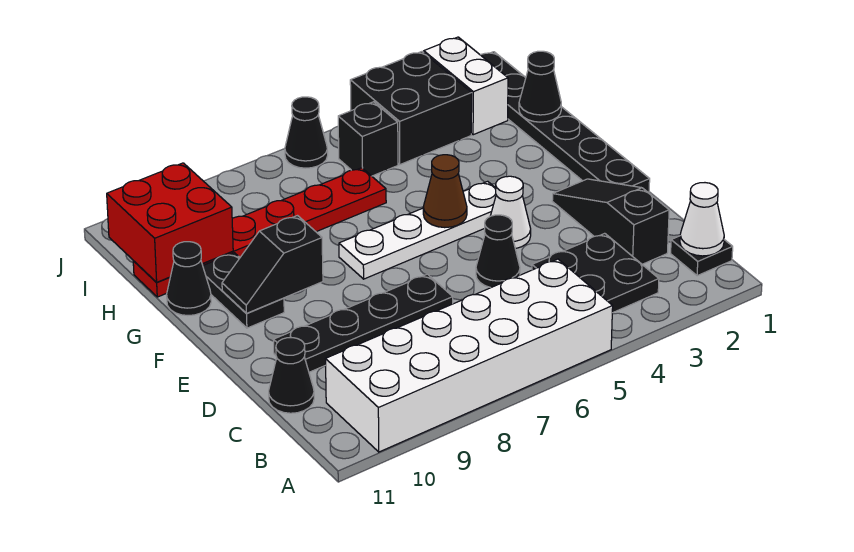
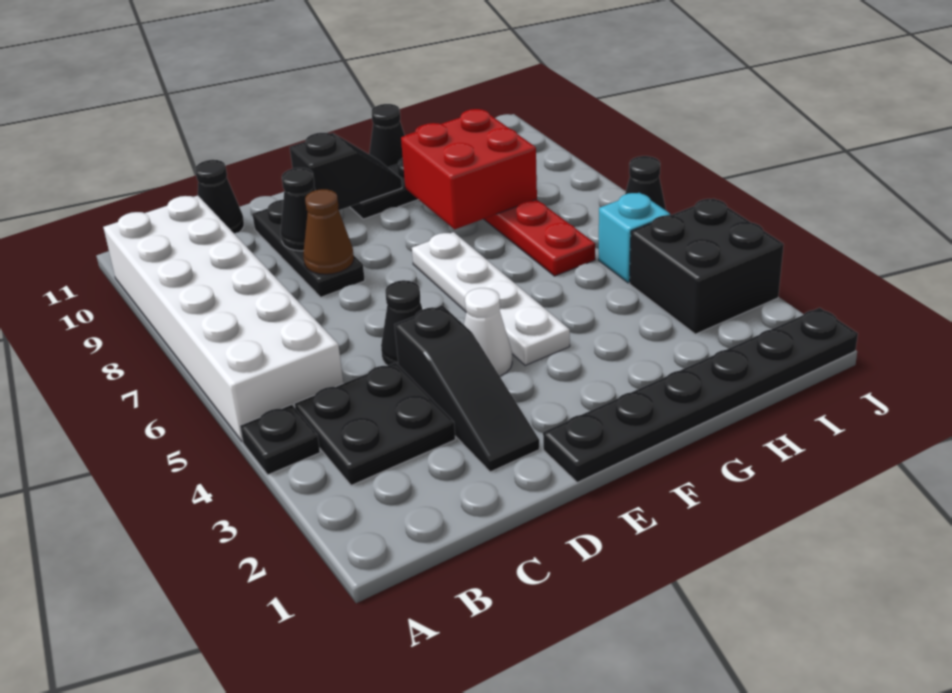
black plate B1 level 1 -> black plate A4 level 1
white cone B1 level 2 -> none
black slope C2:E2 level 1 top C -> black slope D2:D4 level 1 top 4
black plate D7:D10 level 1 -> black plate D8:D10 level 1
brown cone F5 level 2 -> brown cone D8 level 2
black slope F9:F10 level 2 top 9 -> black slope E10:F10 level 2 top E
black cone H1 level 2 -> black cone D9 level 2
red brick H10:I11 level 2 -> red brick G8:H9 level 2
white brick I2:J2 level 1 -> none
black brick I5 level 1 -> cyan brick I5 level 1

